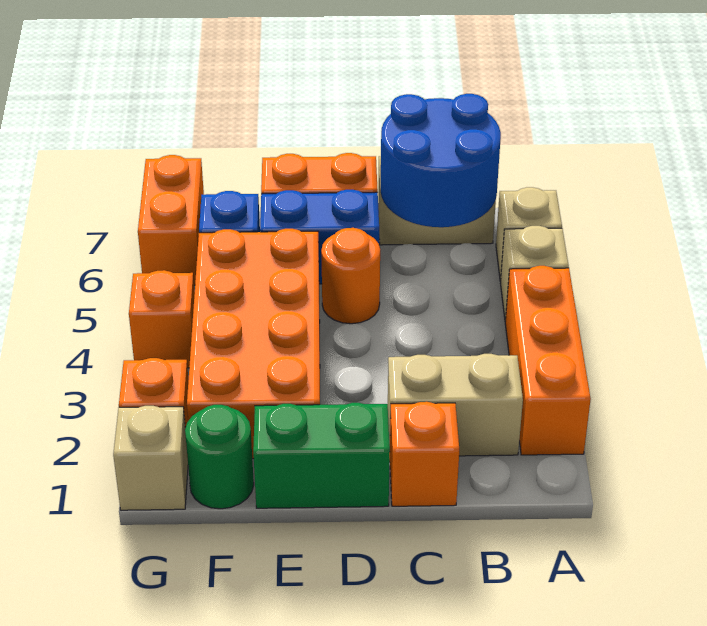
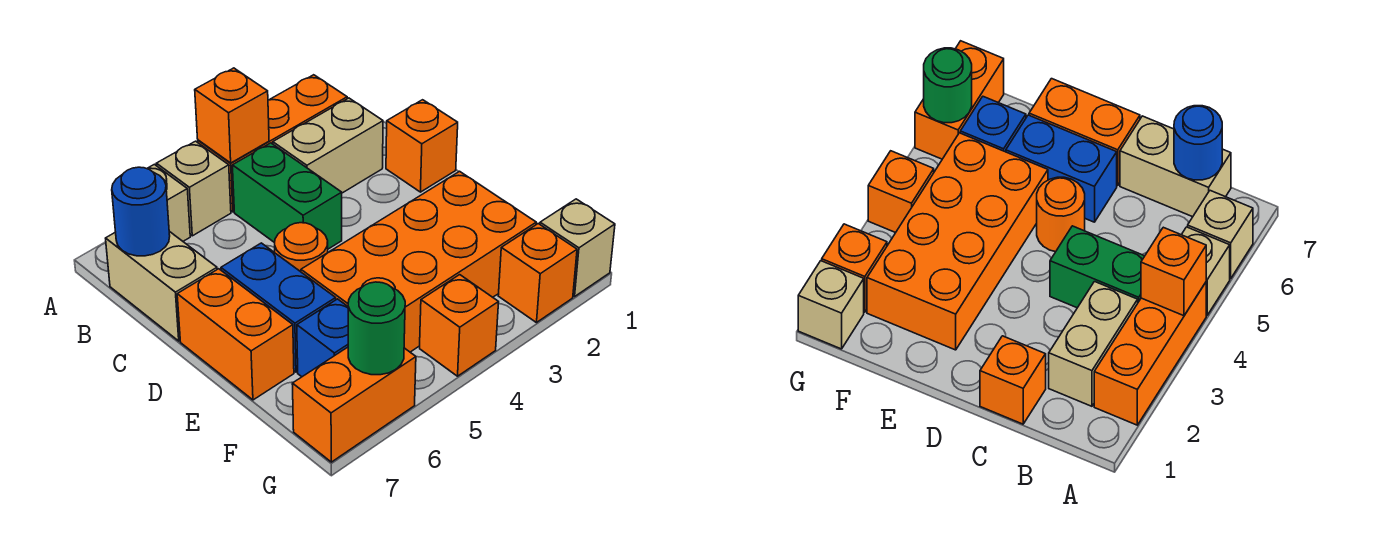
none -> orange brick A4 level 2
tan brick B2:C2 level 1 -> tan brick B2:B3 level 1
blue round brick B6:C7 level 2 -> blue round brick B7 level 2
green brick D1:E1 level 1 -> green brick B4:C4 level 1
green round brick F1 level 1 -> green round brick G6 level 2

